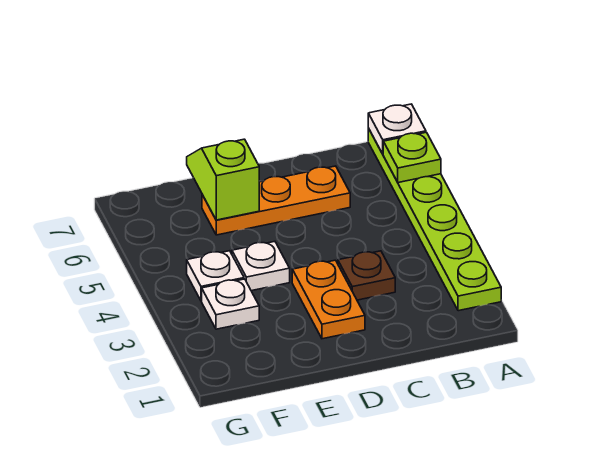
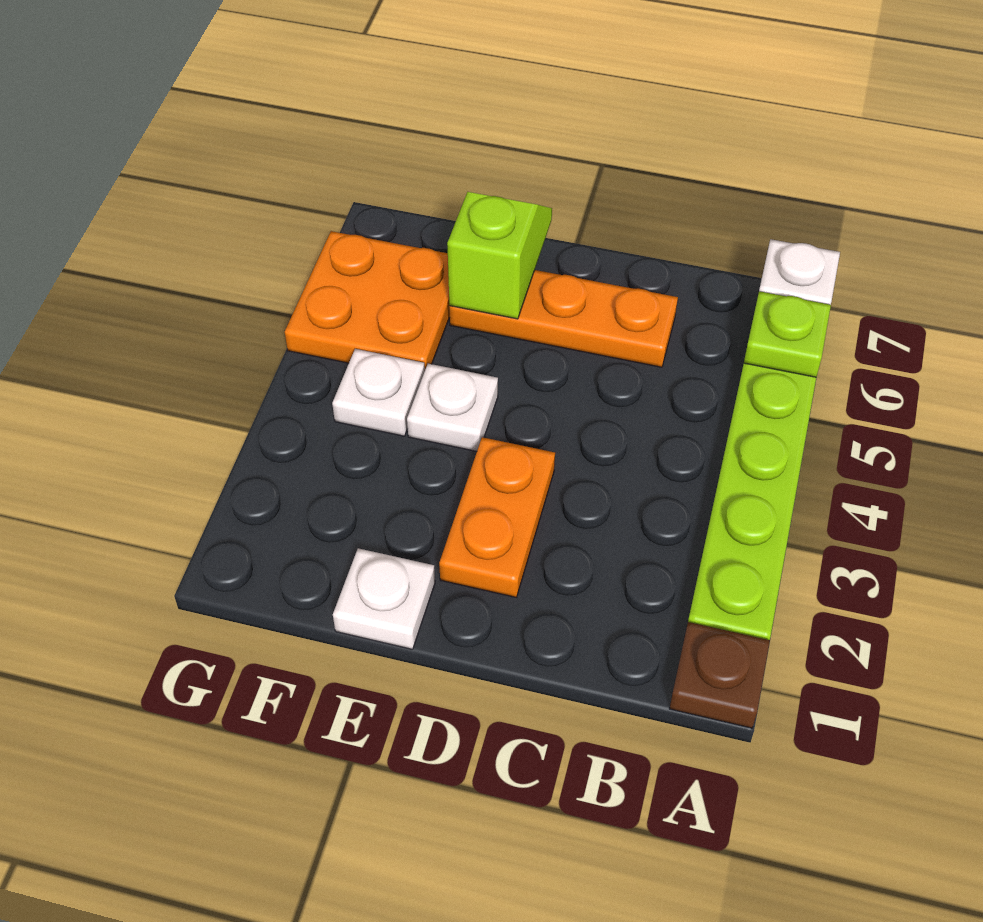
brown plate C3 level 1 -> brown plate A1 level 1
white plate F3 level 1 -> white plate E1 level 1
none -> orange plate F5:G6 level 1

